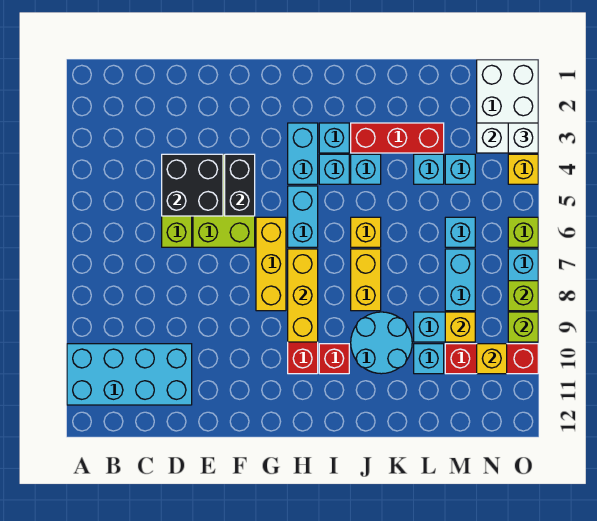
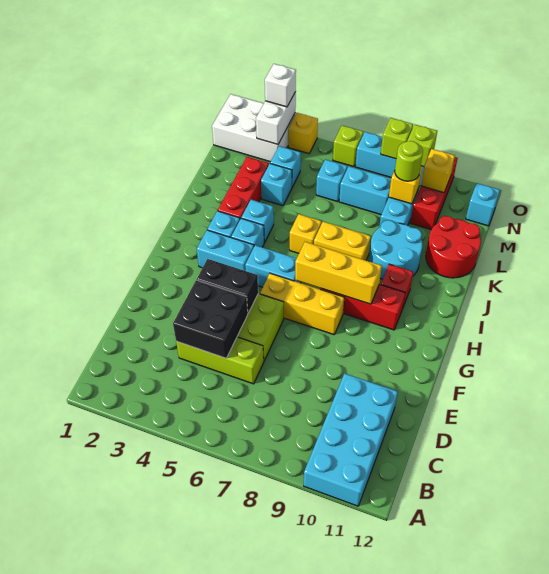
none -> red round brick K11:L12 level 1
cyan brick L10 level 1 -> cyan brick N12 level 1
none -> lime round brick M9 level 3

